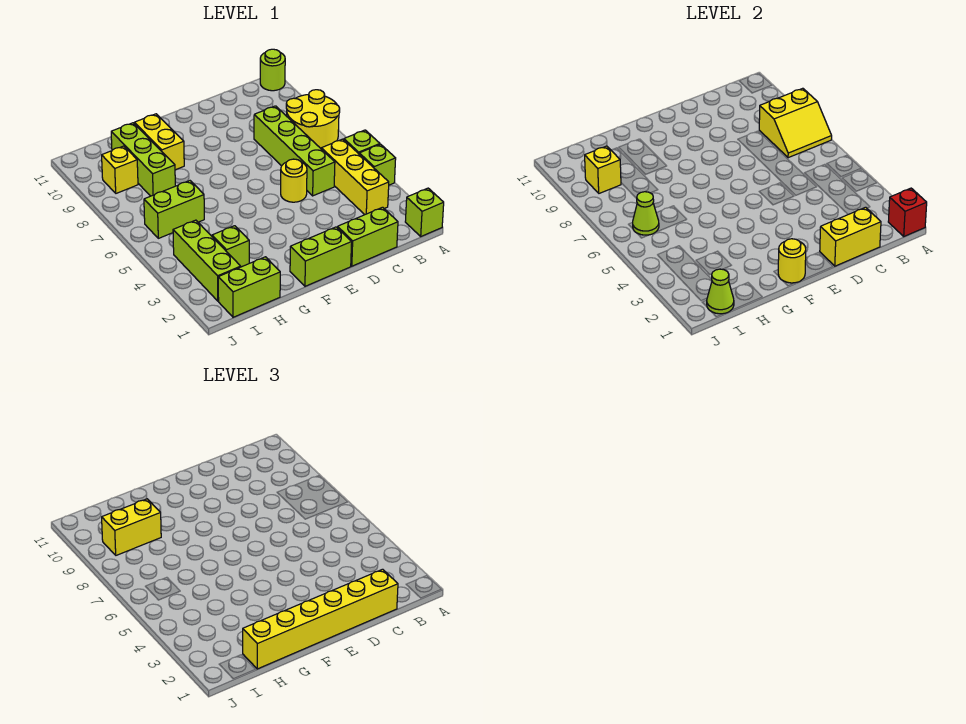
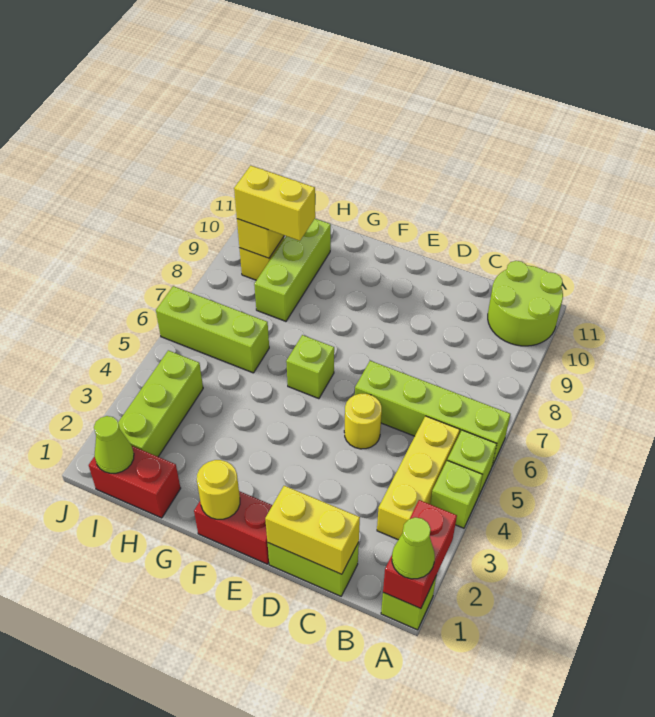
red brick A1 level 2 -> red brick A1:A2 level 2
yellow round brick A7:B8 level 1 -> none
yellow slope A7:B8 level 2 top 8 -> none
lime round brick A11 level 1 -> lime round brick A10:B11 level 1
yellow brick C1:H1 level 3 -> none
lime brick C5:C8 level 1 -> lime brick A6:D6 level 1
lime brick E1:F1 level 1 -> red brick E1:F1 level 1
yellow brick G9:G10 level 1 -> none
lime brick H1:I1 level 1 -> red brick H1:I1 level 1
lime brick H3 level 1 -> lime brick F6 level 1
lime brick H6:I6 level 1 -> lime brick H6:J6 level 1
lime cone I6 level 2 -> lime cone A1 level 3

